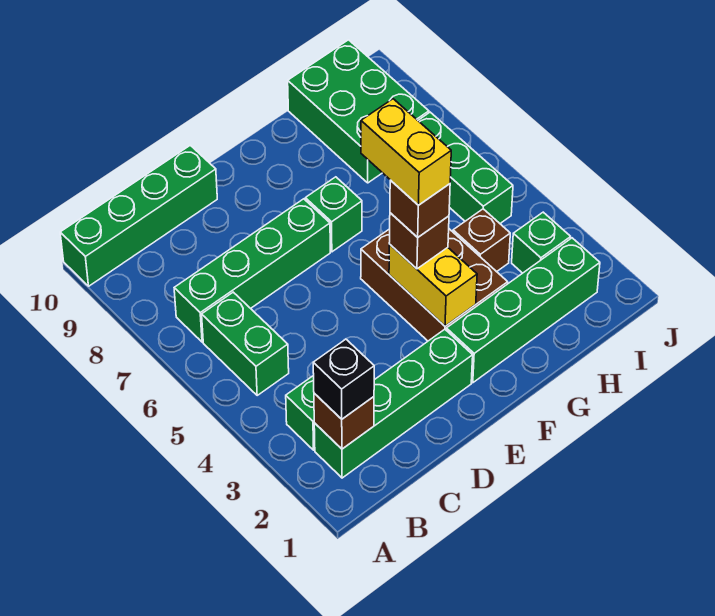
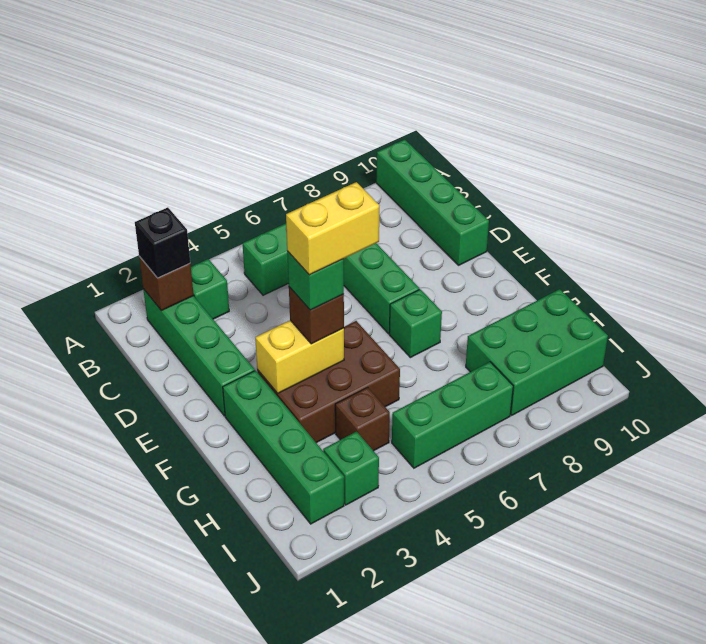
brown brick F4 level 4 -> green brick F4 level 4

